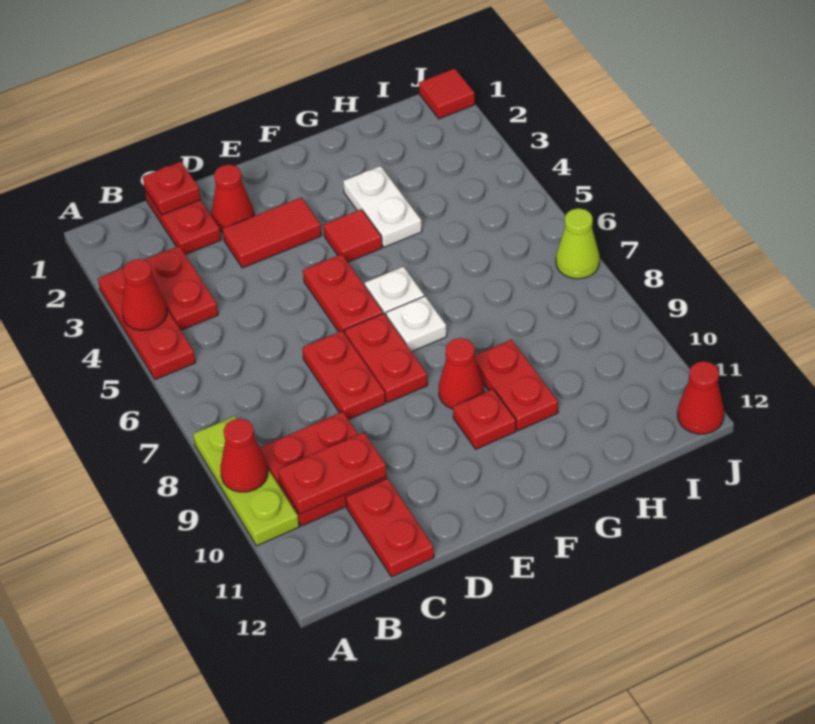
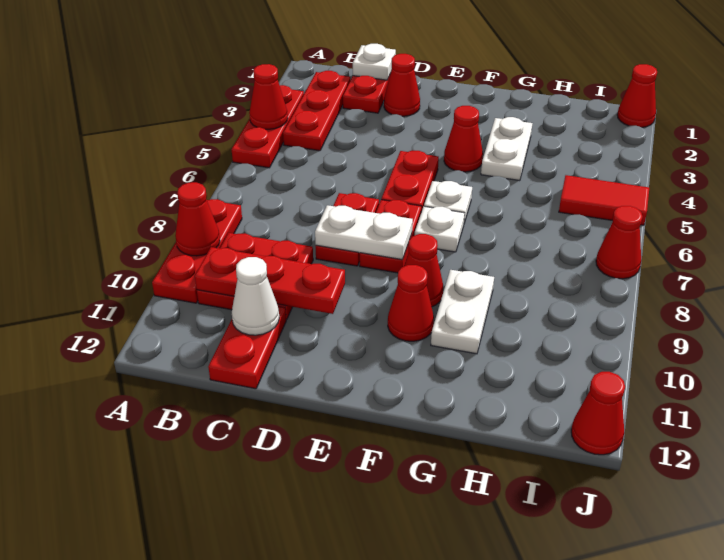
lime plate A8:A10 level 1 -> red plate A8:A10 level 1
red plate B3:B4 level 1 -> red plate B2:B4 level 1
red plate B10:C10 level 2 -> red plate B10:D10 level 2
red plate C1 level 2 -> white plate C1 level 2
none -> white cone C11 level 2
red tile D3:E3 level 1 -> red tile I5:J5 level 1
none -> white plate D8:E8 level 2
red tile F4 level 1 -> red cone F4 level 1
red plate F10 level 1 -> red cone F10 level 1
red plate G9:G10 level 1 -> white plate G9:G10 level 1
red tile J1 level 1 -> red cone J1 level 1
lime cone J7 level 1 -> red cone J7 level 1

